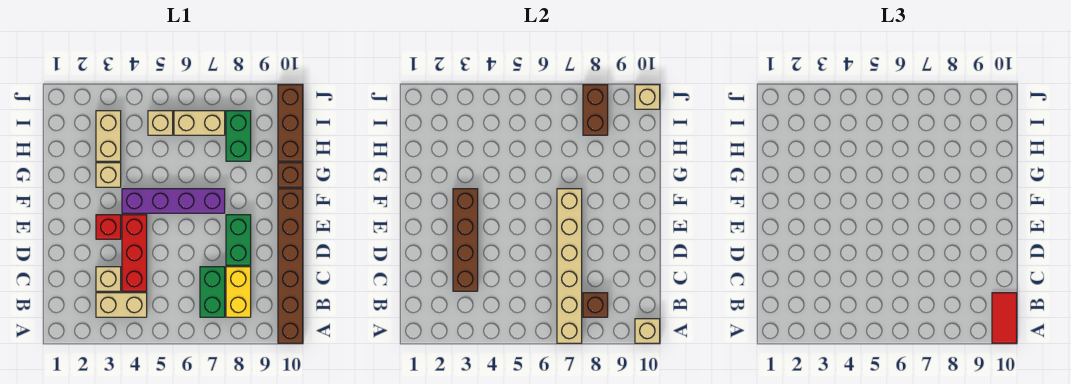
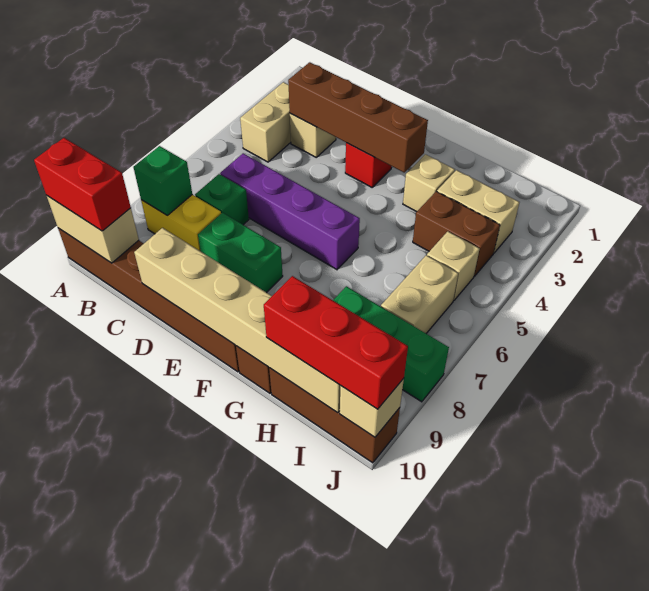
tan brick A7:F7 level 2 -> tan brick D10:I10 level 2
tan brick A10 level 2 -> tan brick A10:B10 level 2
red tile A10:B10 level 3 -> red brick A10:B10 level 3
green brick B7:C7 level 1 -> green brick C7 level 1
brown brick B8 level 2 -> green brick B8 level 2
red brick C4:E4 level 1 -> red brick H10:J10 level 3
purple brick F4:F7 level 1 -> purple brick C6:F6 level 1
green brick H8:I8 level 1 -> green brick H8:J8 level 1
brown brick I8:J8 level 2 -> brown brick H4:I4 level 1

